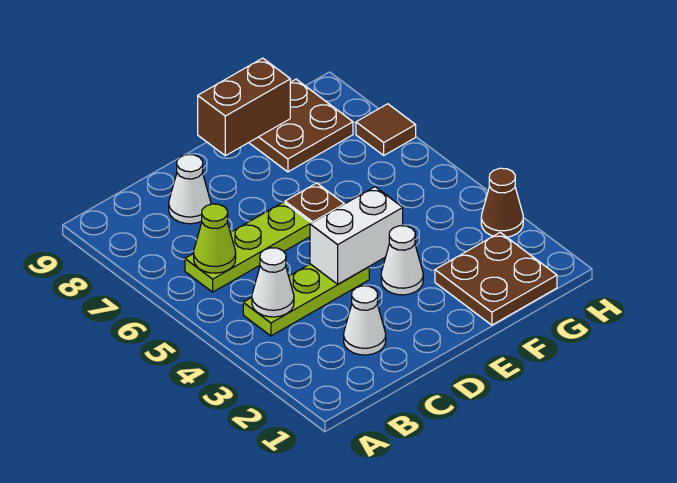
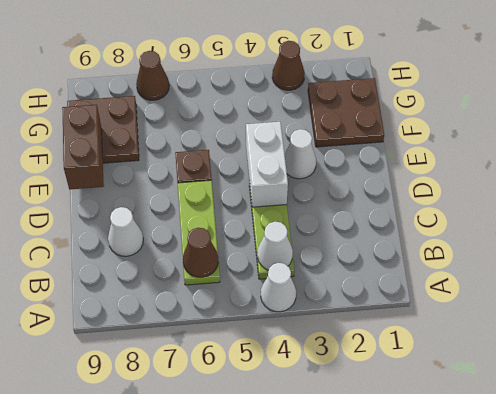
lime cone B6 level 2 -> brown cone B6 level 2
white cone C2 level 1 -> white cone A4 level 1
brown tile H7 level 1 -> brown cone H7 level 1

